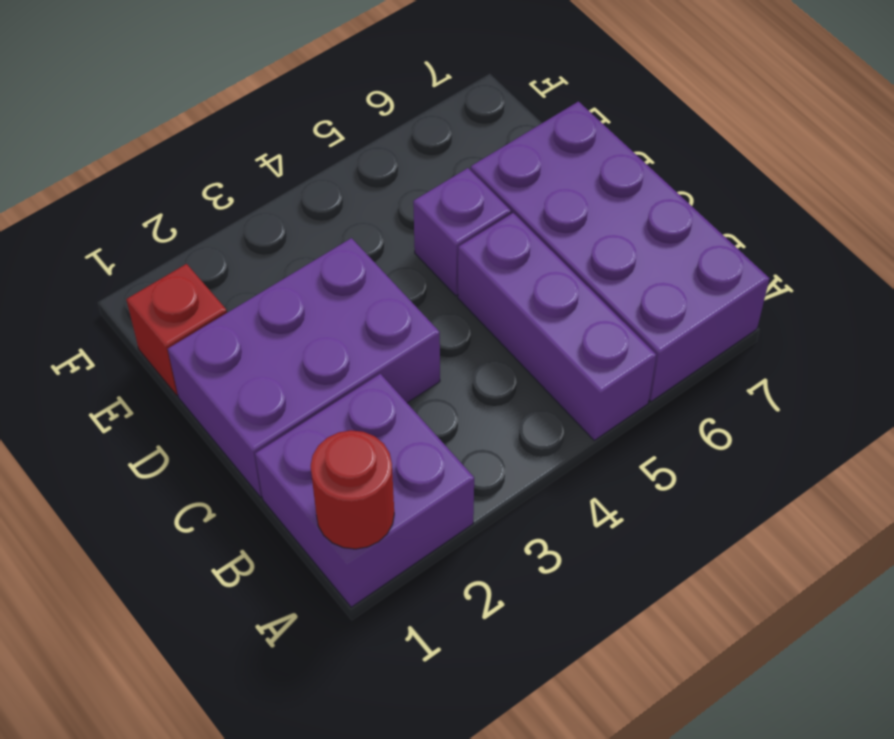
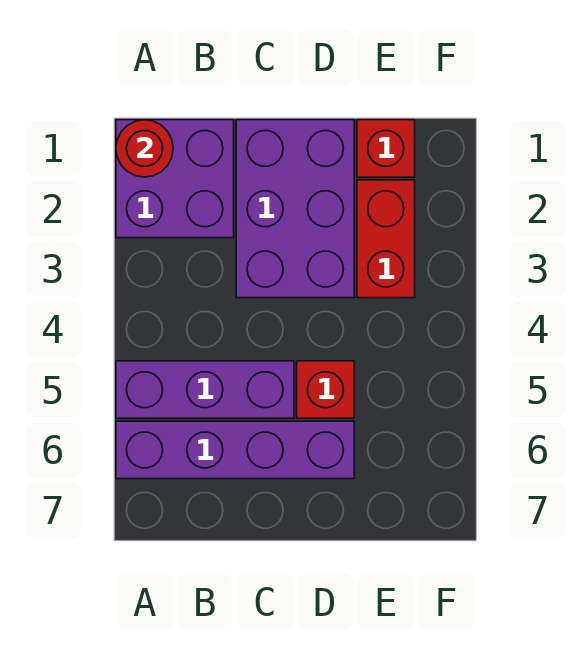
purple brick A6:D7 level 1 -> purple brick A6:D6 level 1
purple brick D5 level 1 -> red brick D5 level 1
none -> red brick E2:E3 level 1

